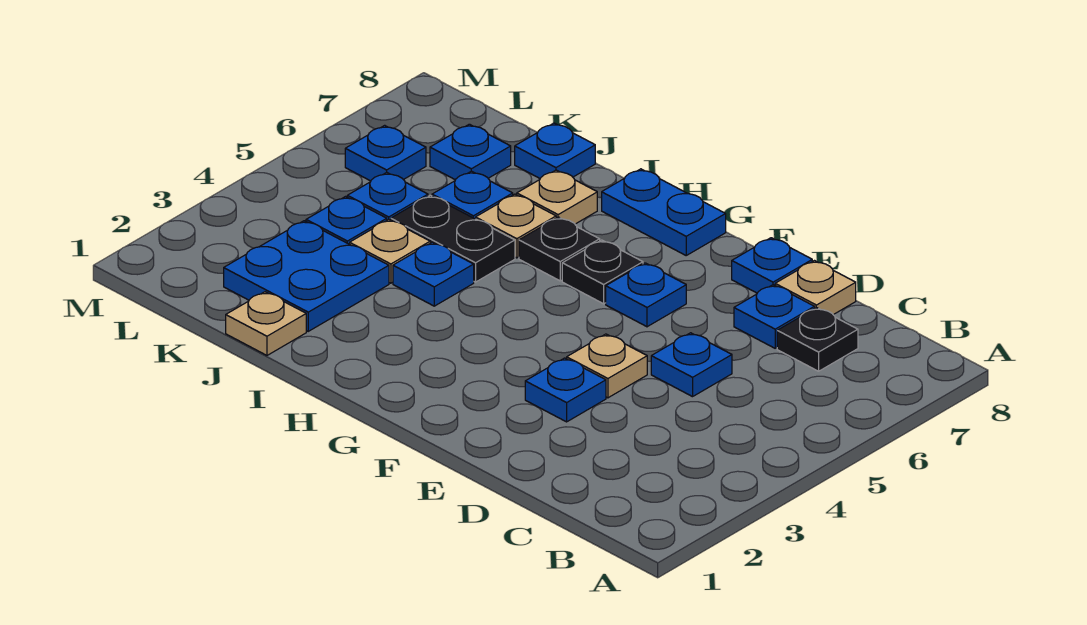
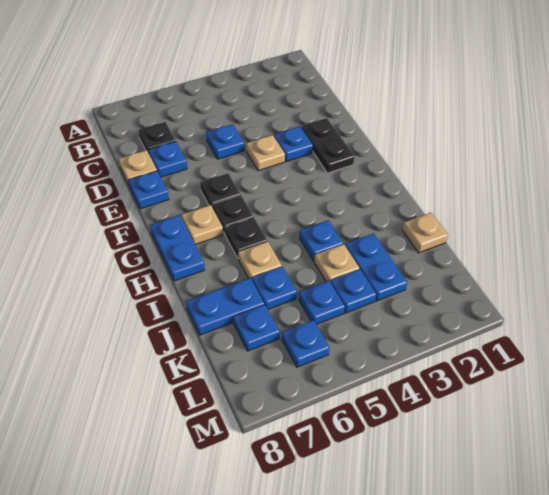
blue plate F6 level 1 -> black plate F6 level 1
black plate I5:J5 level 1 -> black plate E2:F2 level 1
tan plate I7 level 1 -> tan plate G7 level 1
blue plate J2:K3 level 1 -> blue plate J3:K3 level 1
blue plate J8 level 1 -> blue plate J7:J8 level 1

